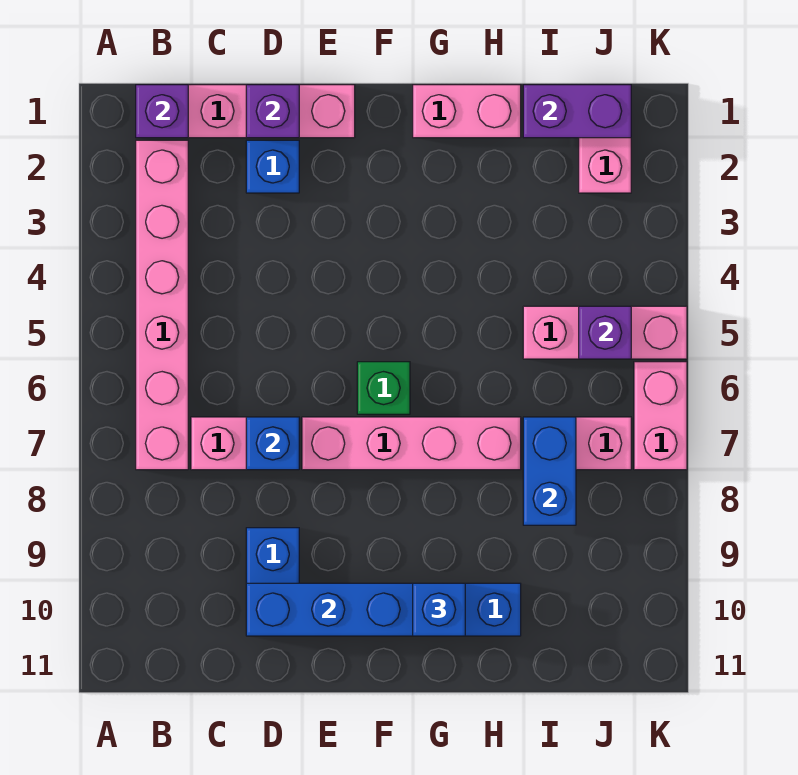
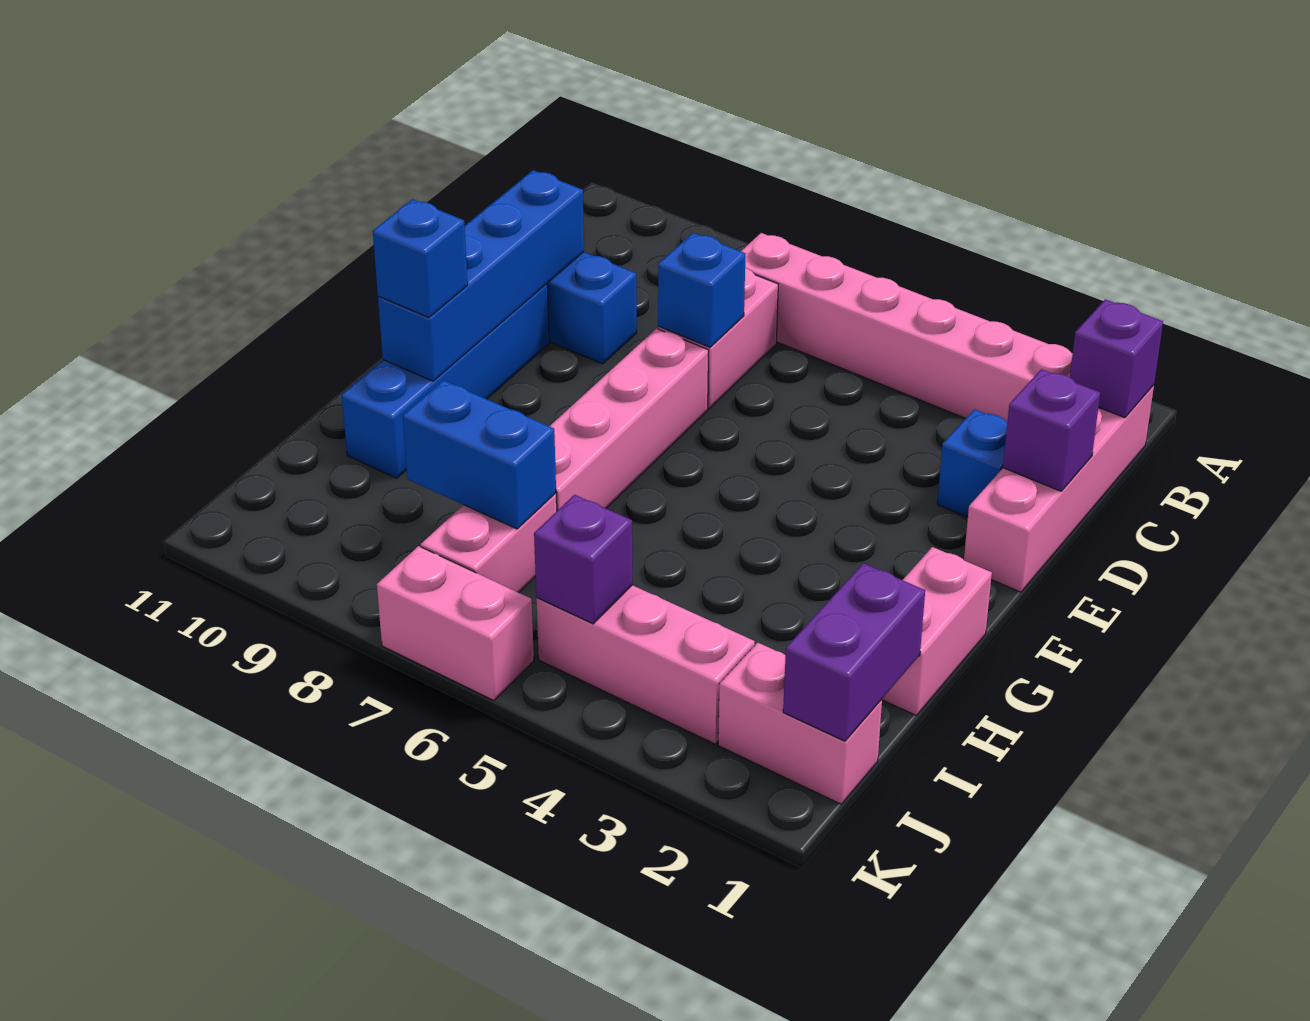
green brick F6 level 1 -> none
pink brick I5:K5 level 1 -> pink brick J3:J5 level 1

